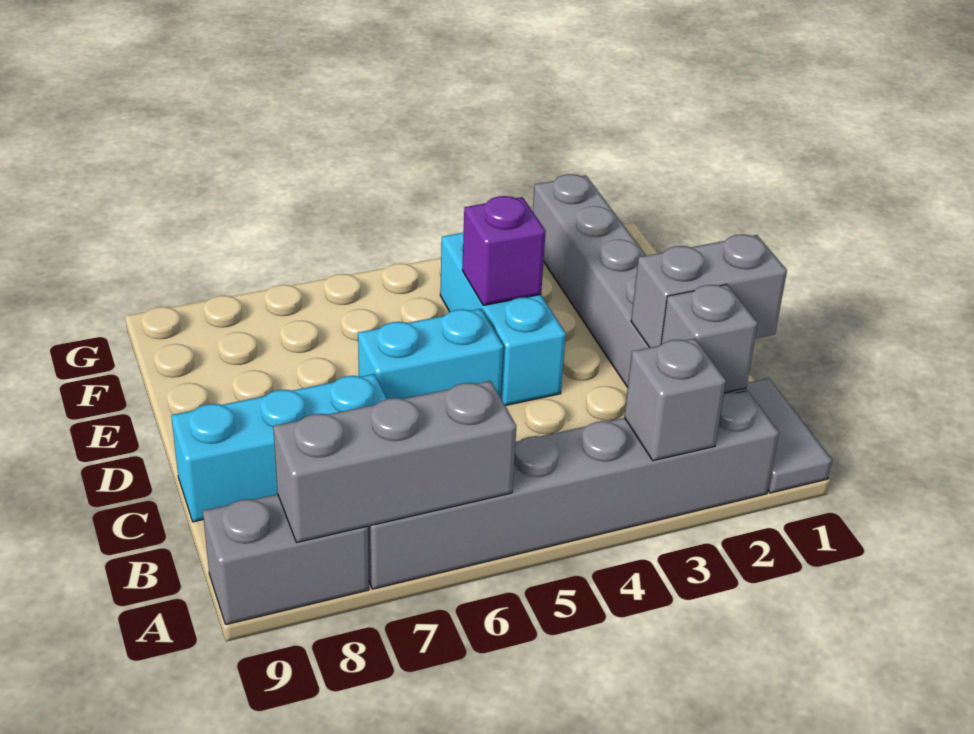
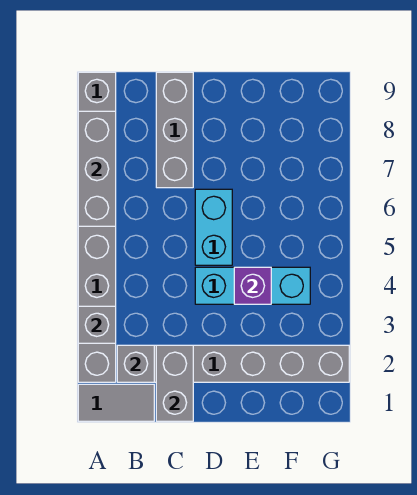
cyan brick C7:C9 level 1 -> grey brick C7:C9 level 1

